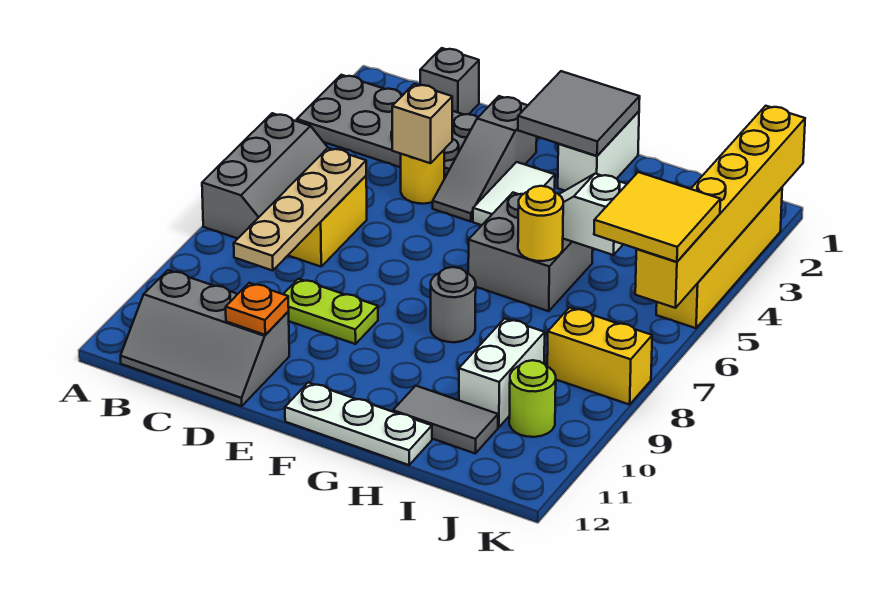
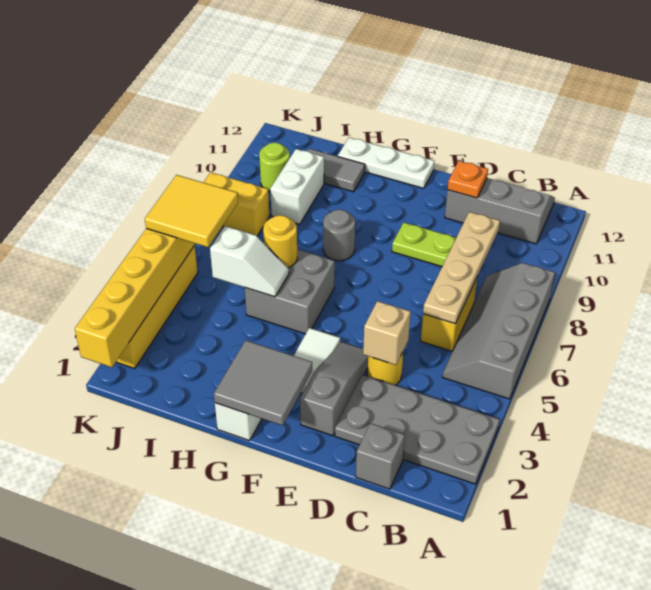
grey slope A5:B7 level 1 top A -> grey slope A5:B8 level 1 top A

